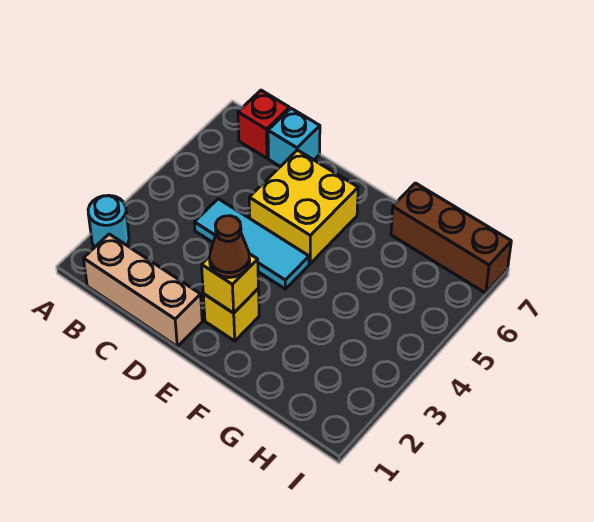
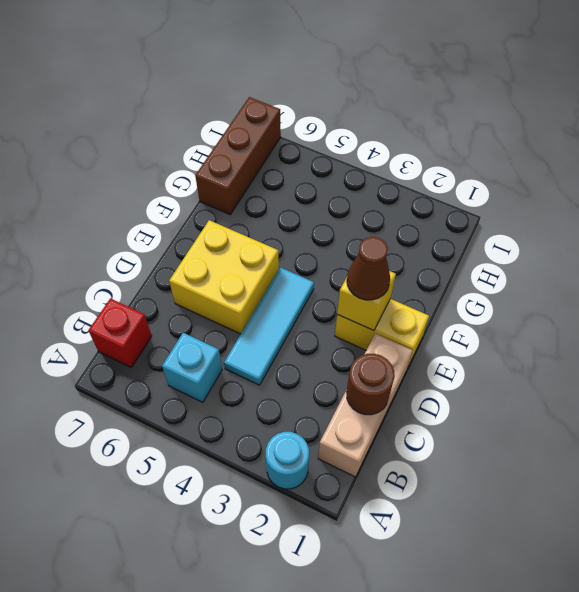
none -> brown round brick C1 level 2
cyan brick C7 level 1 -> cyan brick B5 level 1
yellow brick E2 level 1 -> yellow brick E1:E2 level 1

